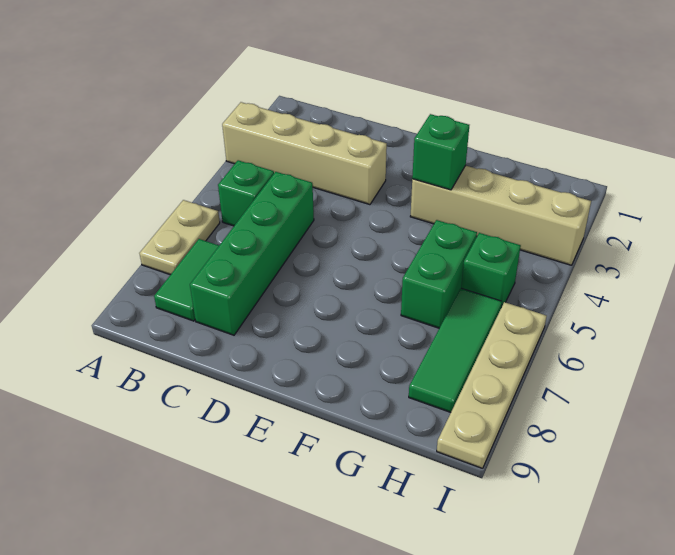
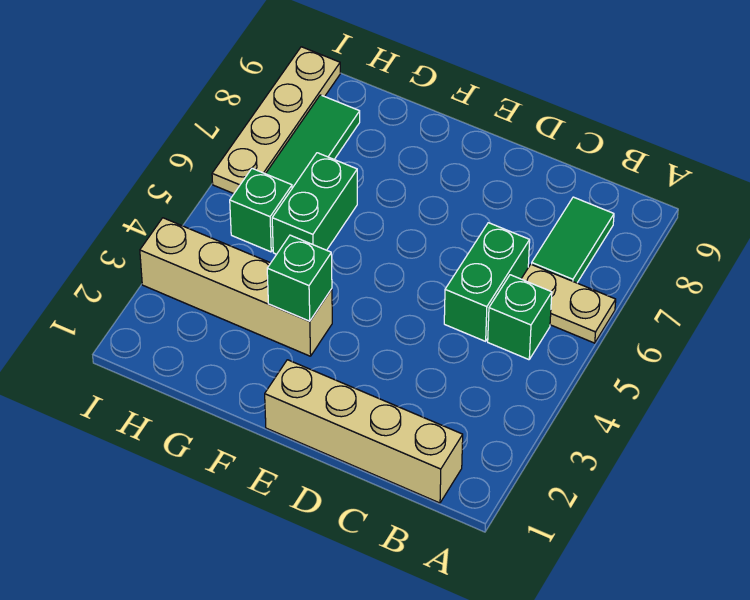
tan brick A3:D3 level 1 -> tan brick B1:E1 level 1
tan plate A6:A7 level 1 -> tan plate A6:B6 level 1
green brick C5:C8 level 1 -> green brick C5:C6 level 1

